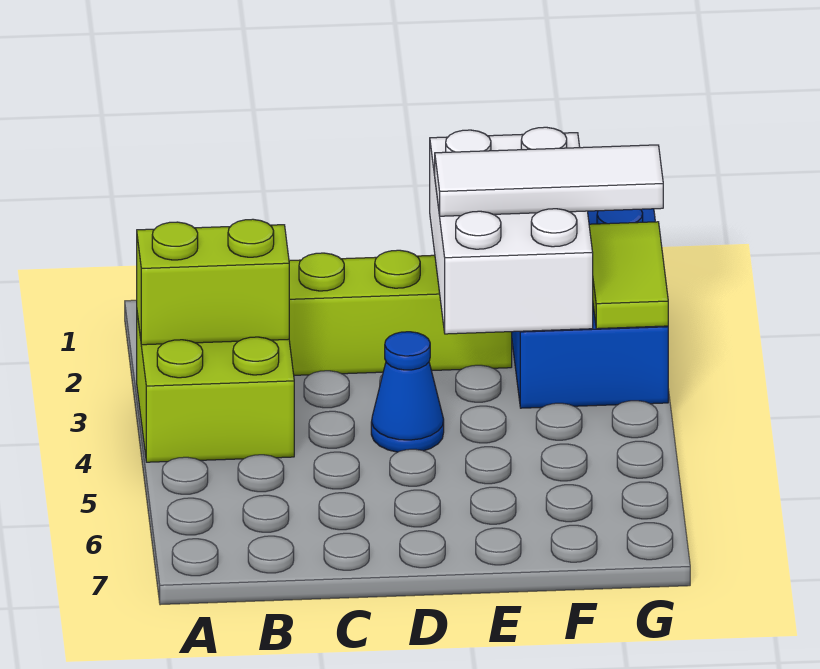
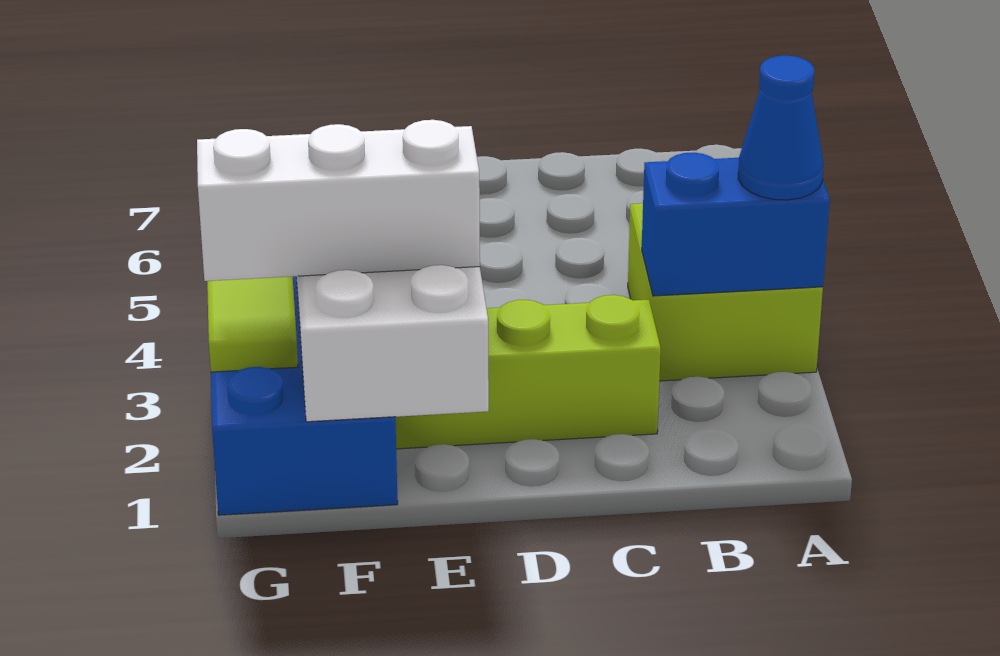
lime brick A3:B3 level 2 -> blue brick A3:B3 level 2
blue cone D4 level 1 -> blue cone A3 level 3
white tile E2:G2 level 3 -> white brick E2:G2 level 3

